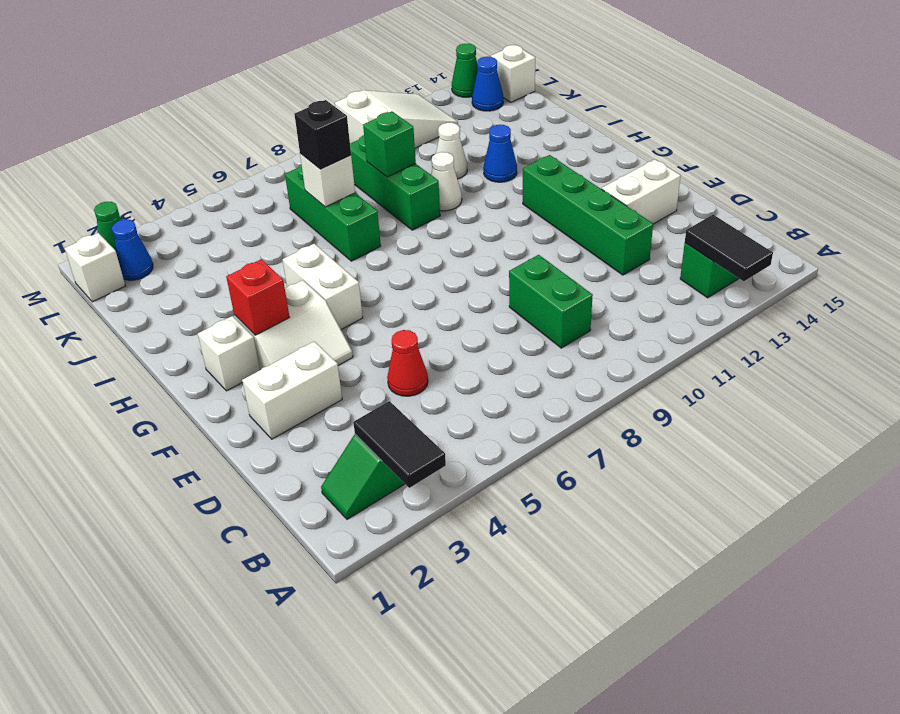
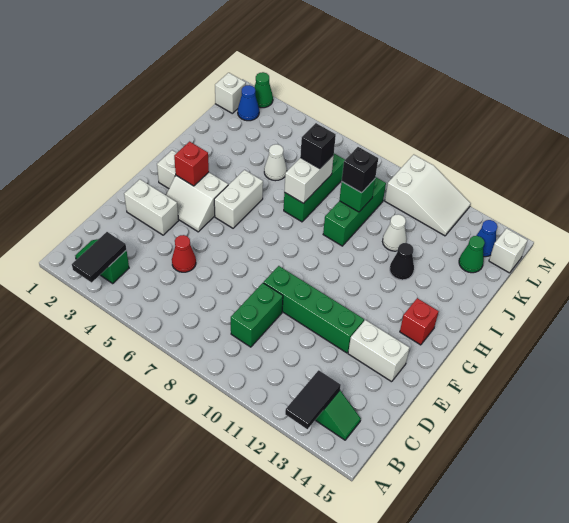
green brick D12:G12 level 1 -> green brick E9:E12 level 1
none -> red brick G14 level 1
white cone I10 level 1 -> white cone J5 level 1
blue cone I12 level 1 -> black cone I12 level 1
white brick J7 level 2 -> white brick I7:J7 level 2
none -> black brick J9 level 3
green cone M14 level 1 -> green cone K14 level 1

